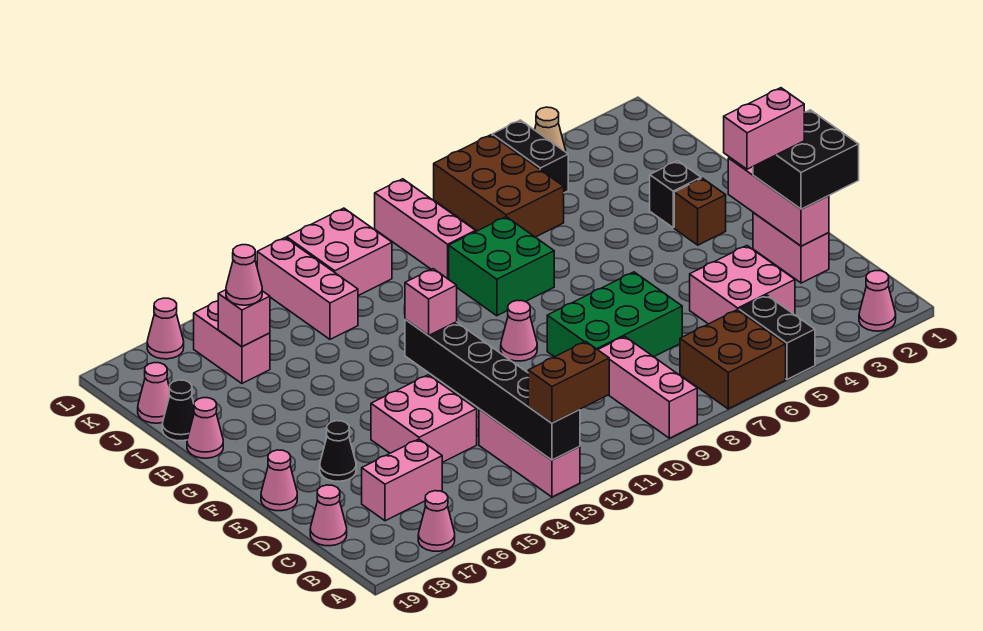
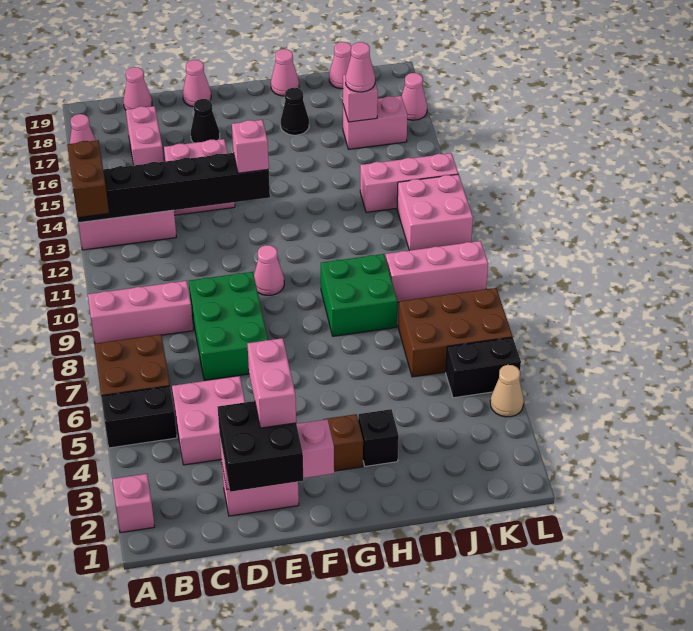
pink cone A2 level 1 -> pink brick A2 level 1
black cone I19 level 1 -> black cone H17 level 1

